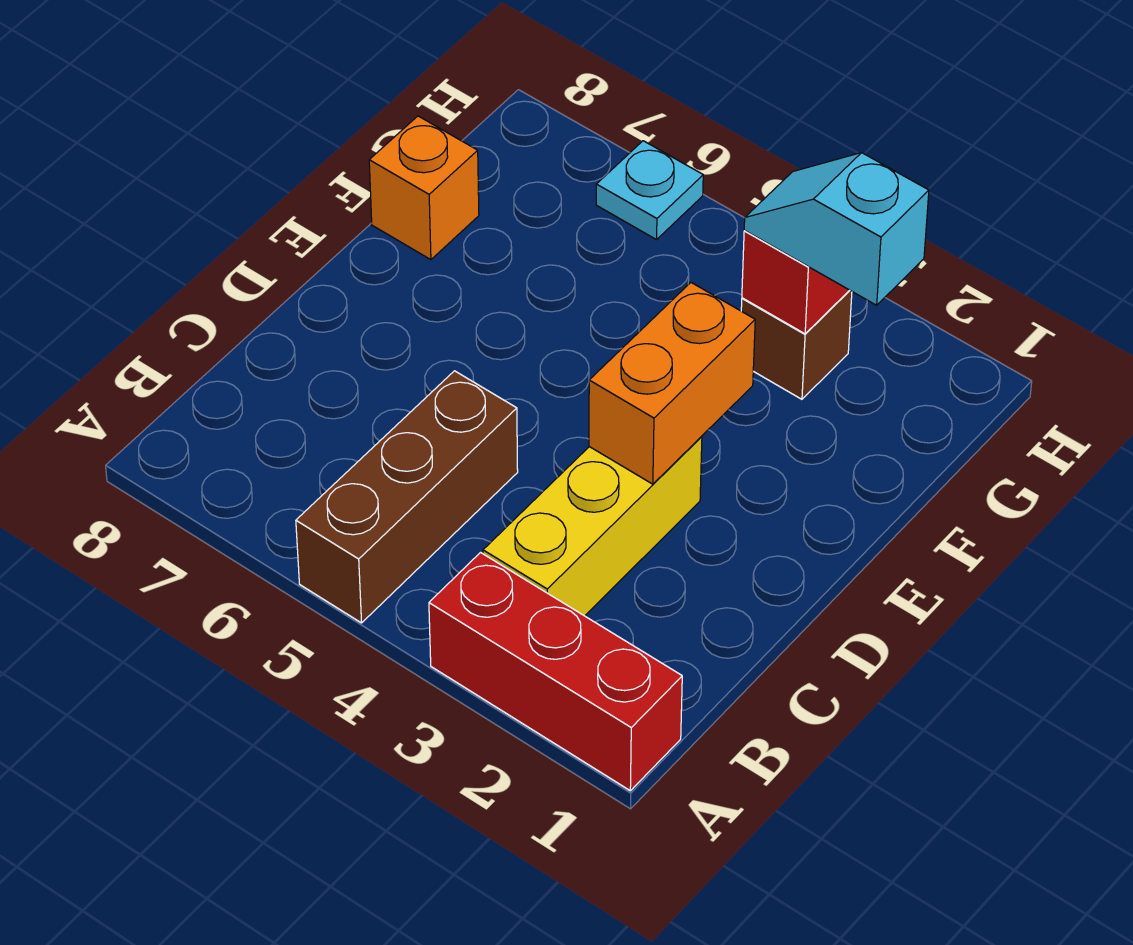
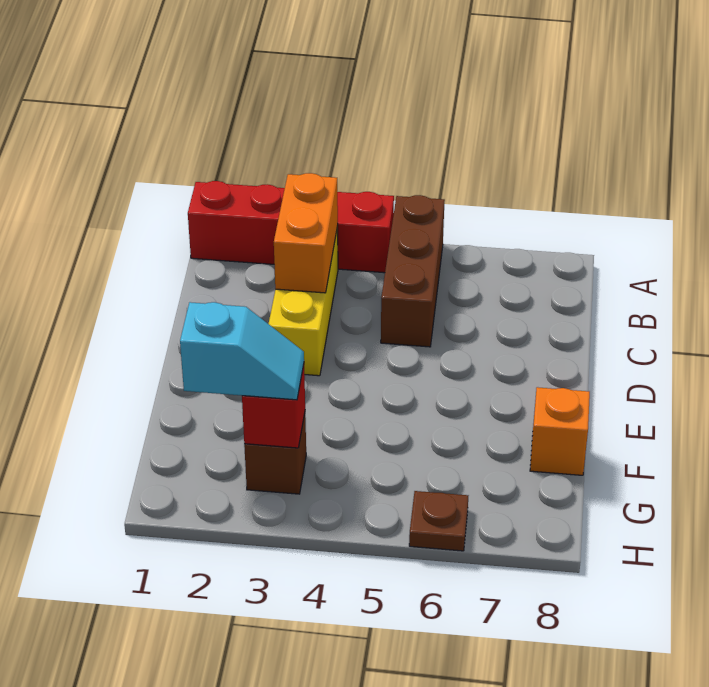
red brick A1:A3 level 1 -> red brick A1:A4 level 1
orange brick D3:E3 level 2 -> orange brick B3:C3 level 2
cyan plate H6 level 1 -> brown plate H6 level 1

